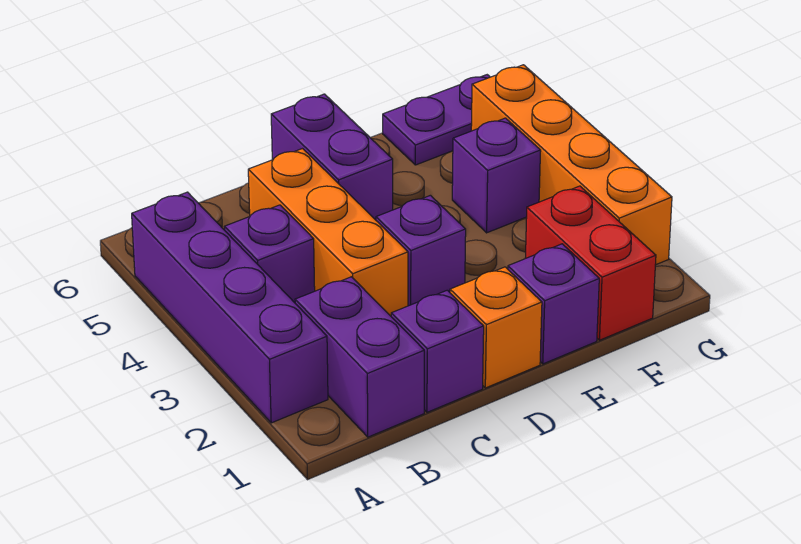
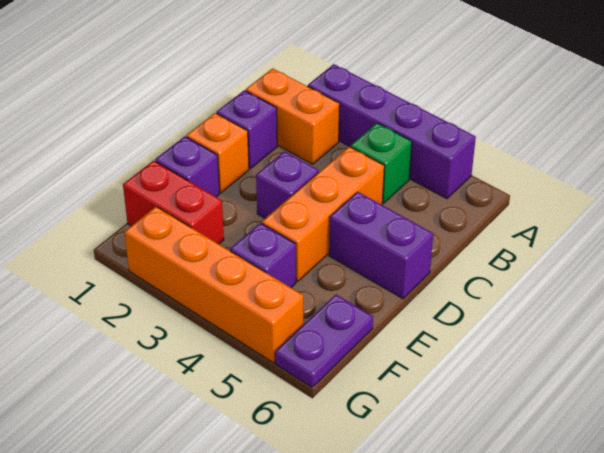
purple brick B1:B2 level 1 -> orange brick B1:B2 level 1
purple brick B4 level 1 -> green brick B4 level 1
orange brick C3:C5 level 1 -> orange brick C4:E4 level 1

